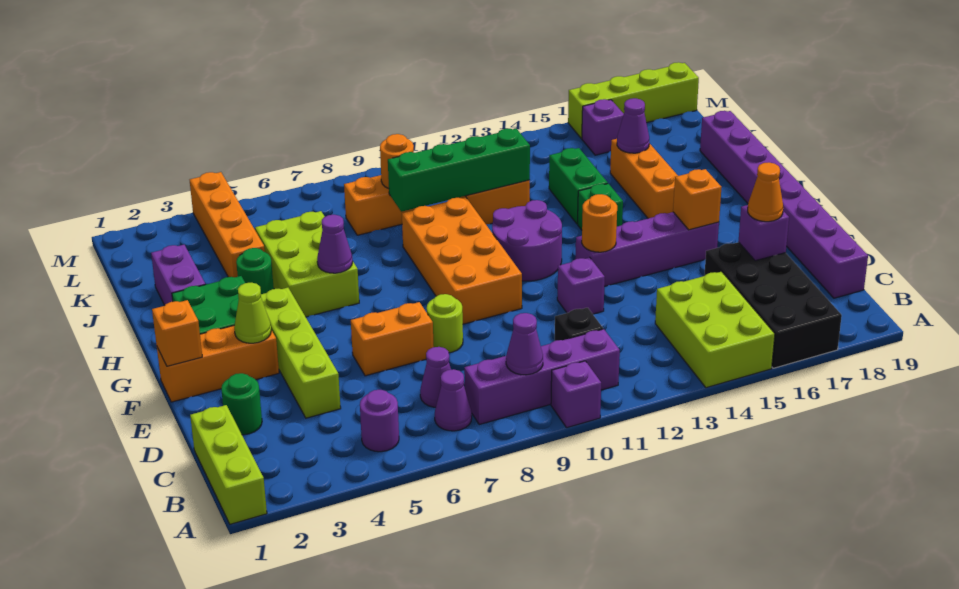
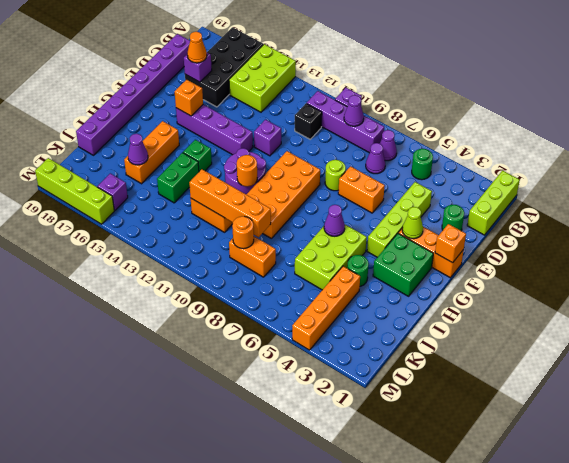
purple round brick B5 level 1 -> green round brick B5 level 1
orange round brick F13 level 2 -> orange round brick H11 level 2
purple brick I2:J2 level 1 -> none
green brick J9:J12 level 2 -> orange brick J9:J12 level 2

